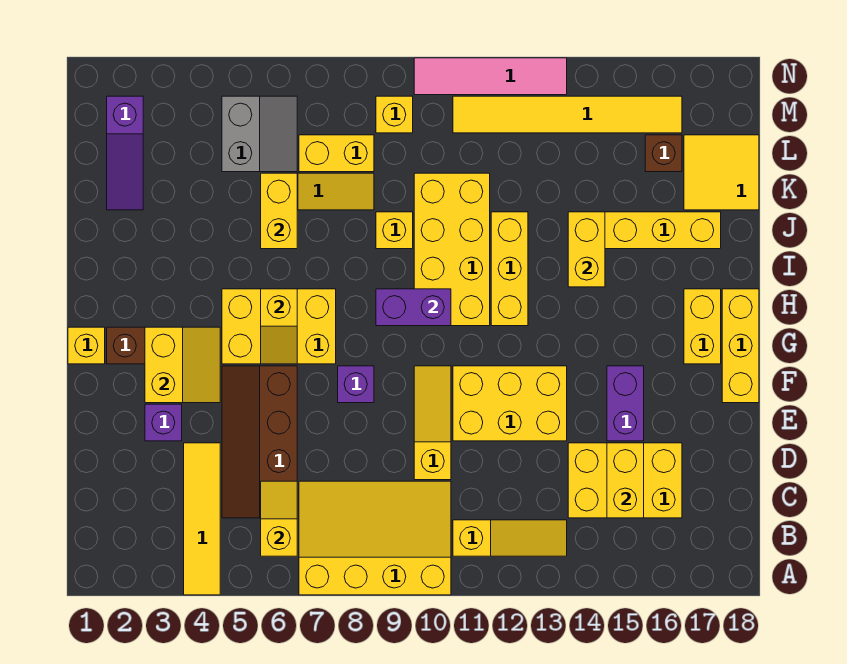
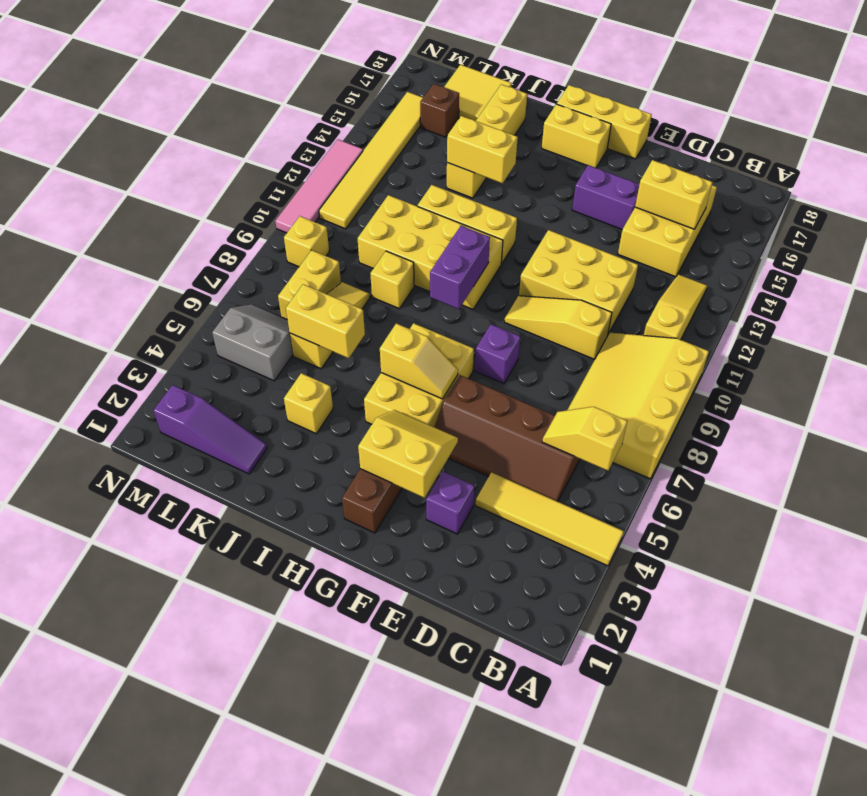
yellow brick E11:F13 level 1 -> yellow brick D11:F12 level 1
yellow brick G1 level 1 -> yellow brick J4 level 1

